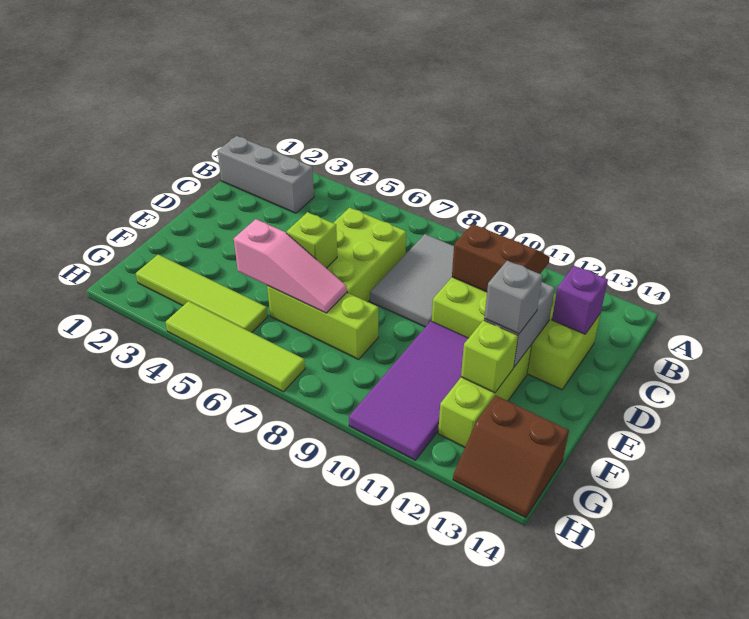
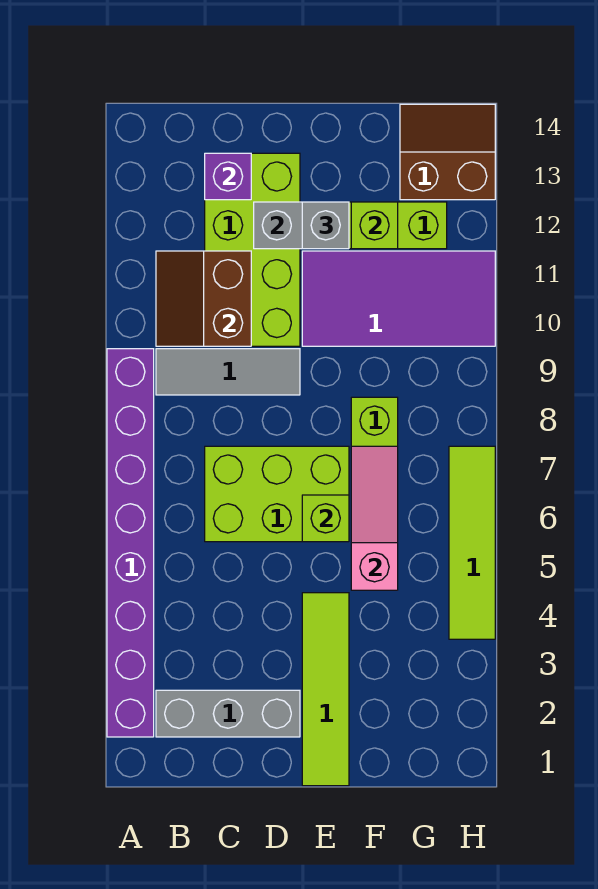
none -> purple brick A2:A9 level 1
grey brick B1:B3 level 1 -> grey brick B2:D2 level 1
grey tile B8:D9 level 1 -> grey tile B9:D9 level 1
lime tile G2:G5 level 1 -> lime tile E1:E4 level 1
brown slope G13:H14 level 1 top G -> brown slope G13:H14 level 1 top 13

